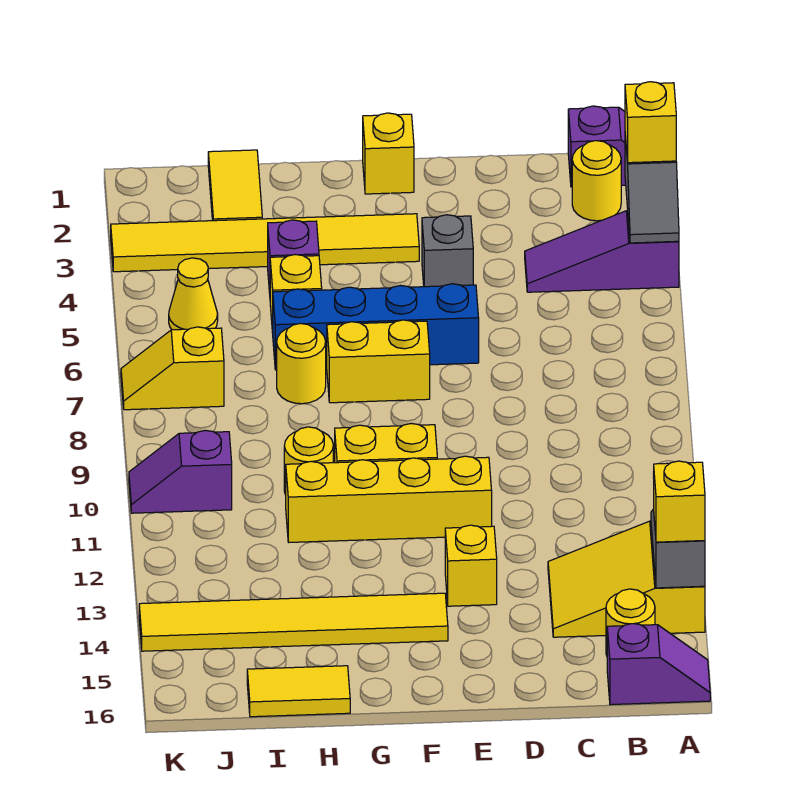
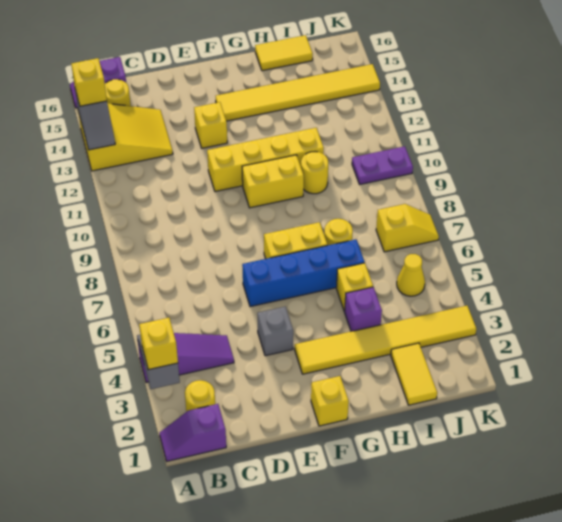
purple slope J10:K10 level 1 top J -> purple plate J10:K10 level 1

